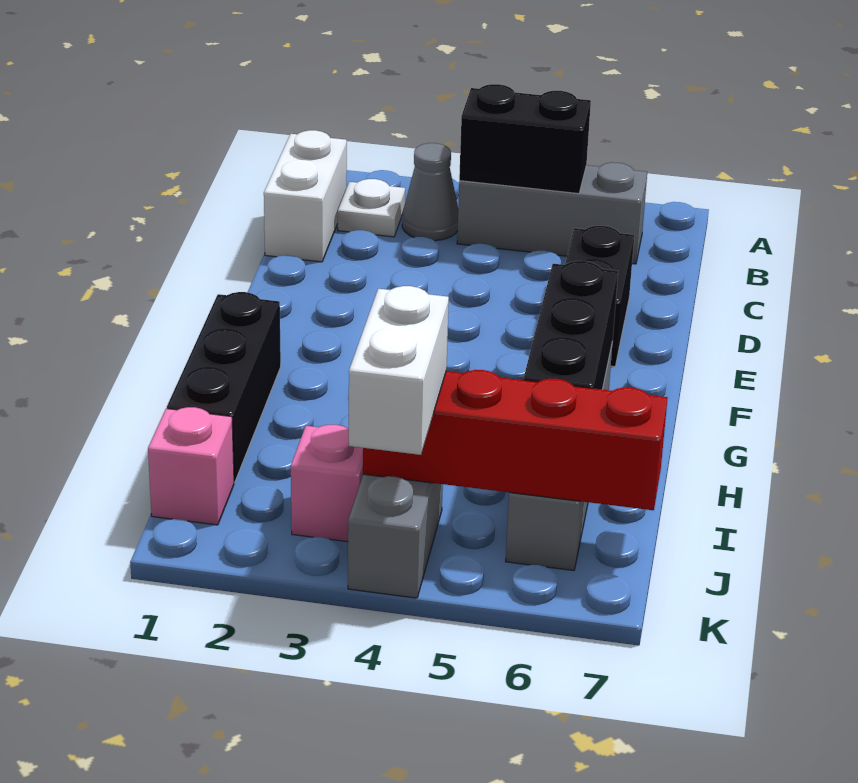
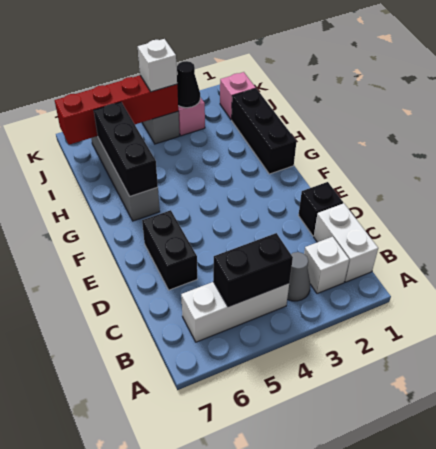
white plate B2 level 1 -> white brick B2 level 1
grey brick B4:B6 level 1 -> white brick B4:B6 level 1
none -> black brick D1 level 1
none -> black cone J3 level 2
white brick J4:K4 level 3 -> white brick J4 level 3

